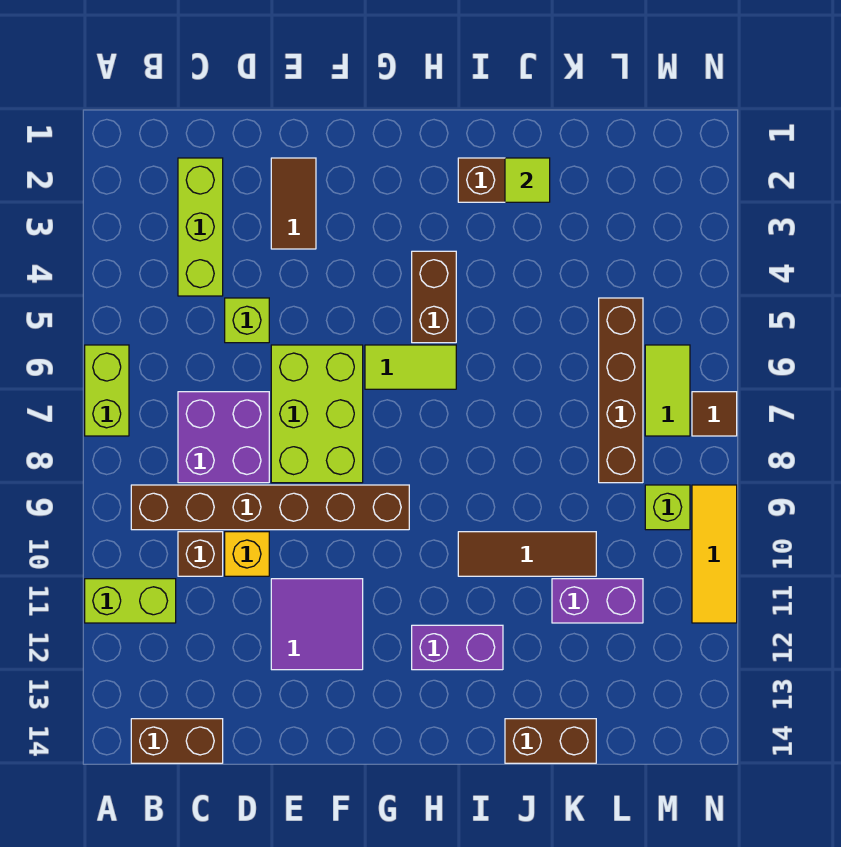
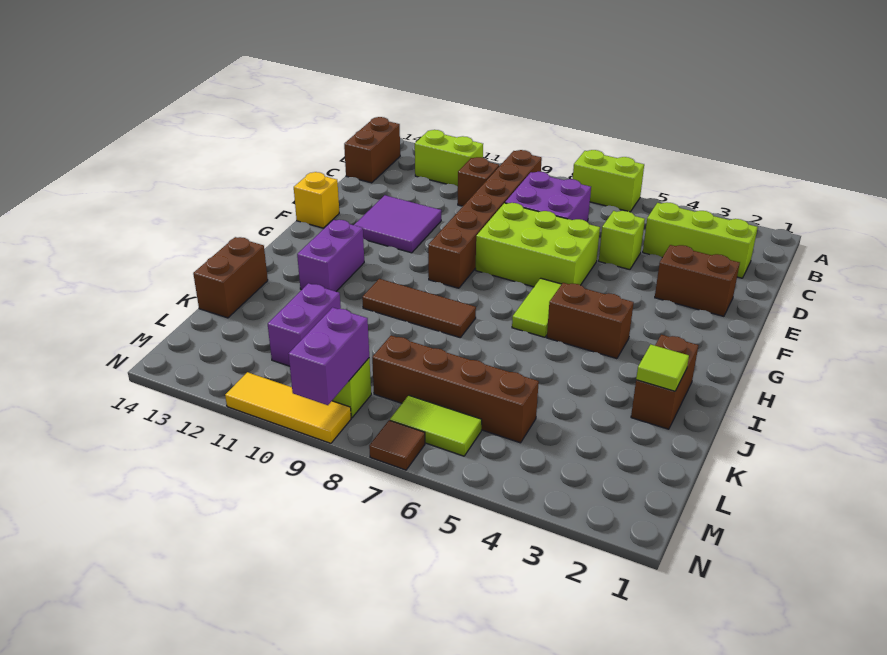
lime brick A11:B11 level 1 -> lime brick B11:B12 level 1
yellow brick D10 level 1 -> yellow brick F14 level 1
brown tile E2:E3 level 1 -> brown brick E2:E3 level 1
brown tile I10:K10 level 1 -> brown tile I8:I10 level 1
none -> purple brick M9:N9 level 2

